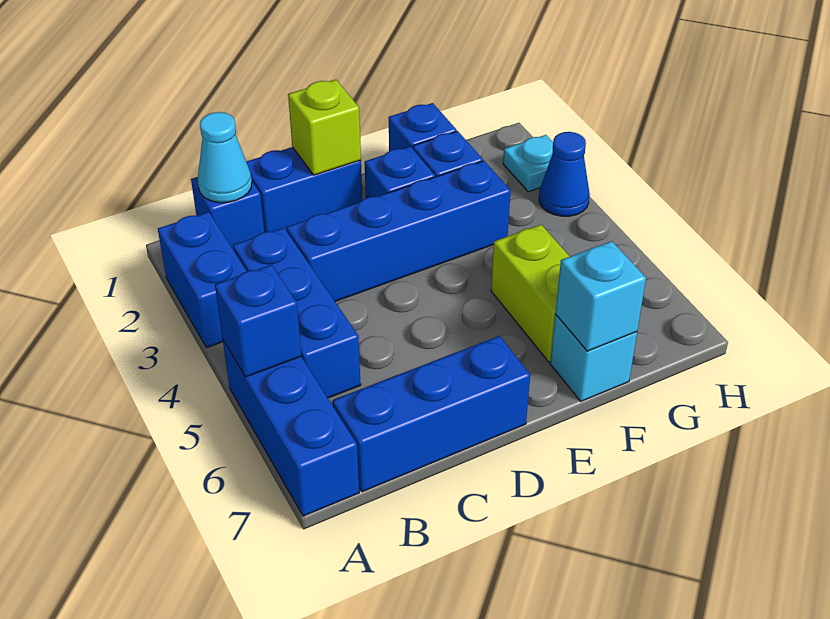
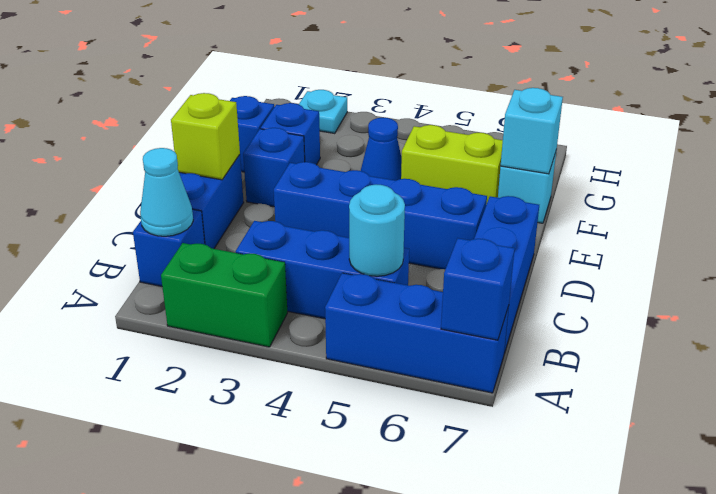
blue brick A2:A3 level 1 -> green brick A2:A3 level 1
blue brick A5 level 2 -> blue brick A7 level 2
none -> cyan round brick B5 level 2
blue brick C3:F3 level 1 -> blue brick D3:D6 level 1
blue cone H3 level 1 -> blue cone F4 level 1

